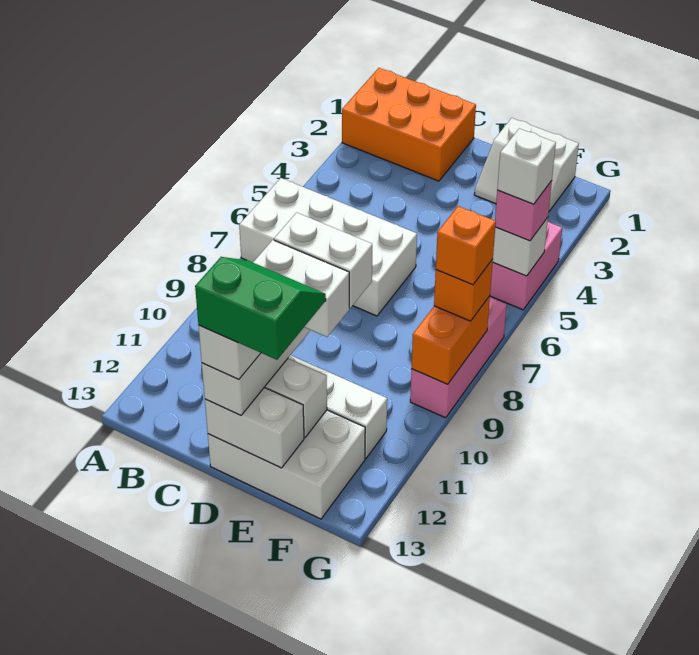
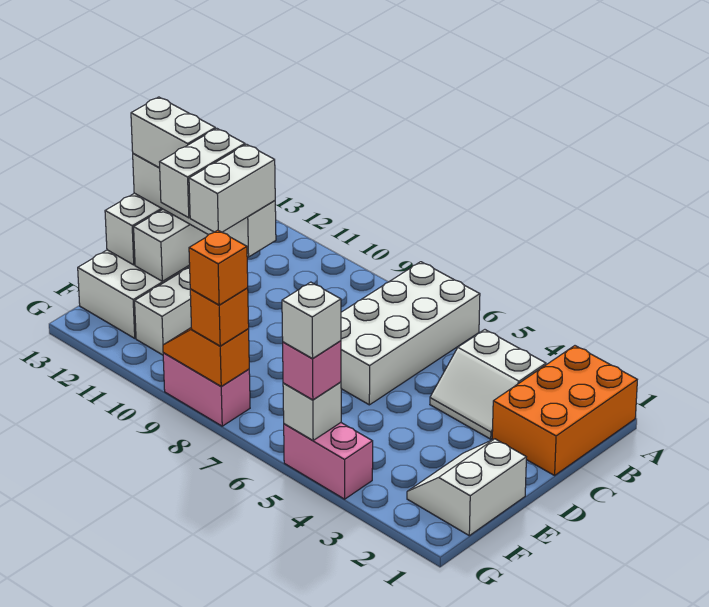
none -> white slope B3:C4 level 1 top B
green slope D12:E13 level 5 top 13 -> none
pink brick G7:G9 level 1 -> pink brick G8:G9 level 1
orange brick G8:G9 level 2 -> orange slope G8:G9 level 2 top 8

